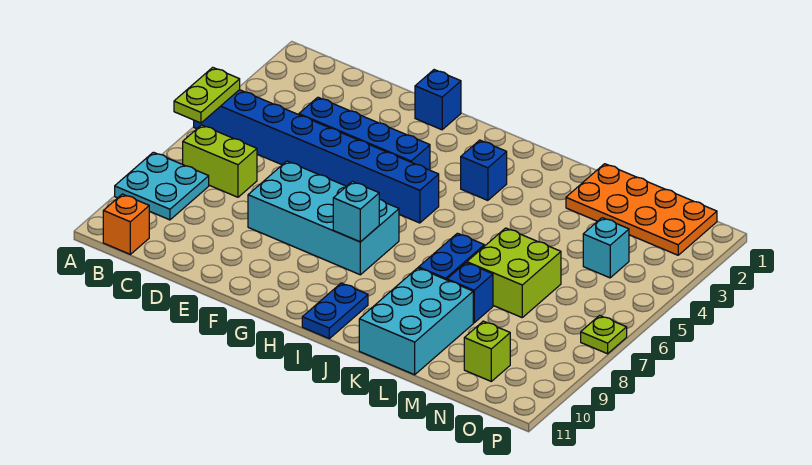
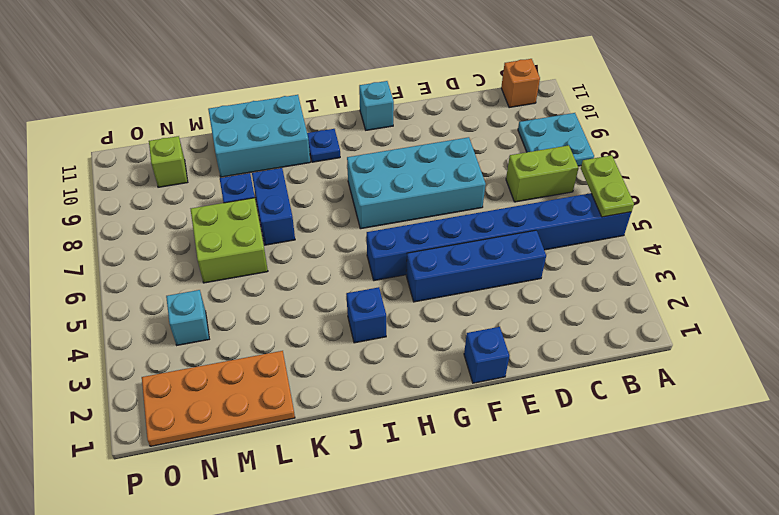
cyan brick H8 level 2 -> cyan brick G11 level 1
blue plate I10:I11 level 1 -> blue plate I10 level 1
cyan brick K9:L11 level 1 -> cyan brick J10:L11 level 1
lime plate P7 level 1 -> none

